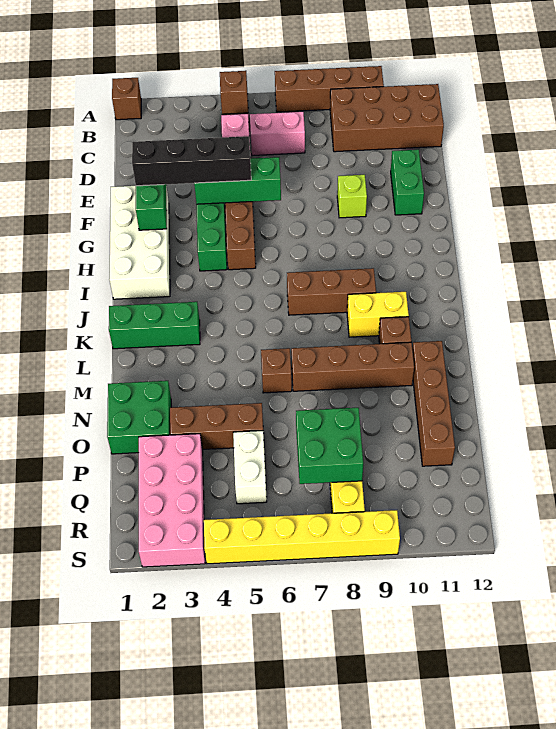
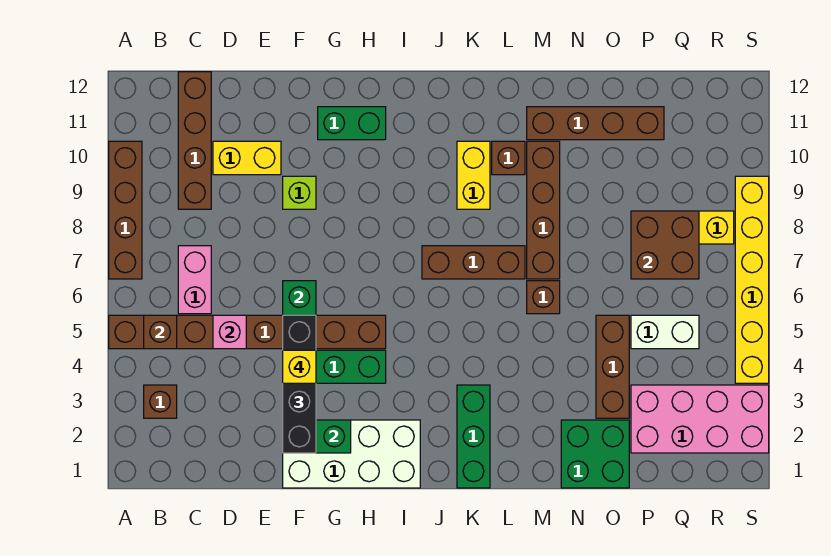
brown brick A1 level 1 -> brown brick B3 level 1
brown brick B9:C12 level 1 -> brown brick C9:C12 level 1
none -> yellow brick D10:E10 level 1
green brick E11:F11 level 1 -> green brick G11:H11 level 1
none -> yellow brick F4 level 4
brown brick J7:J9 level 1 -> brown brick J7:L7 level 1
green brick P7:Q8 level 2 -> brown brick P7:Q8 level 2

